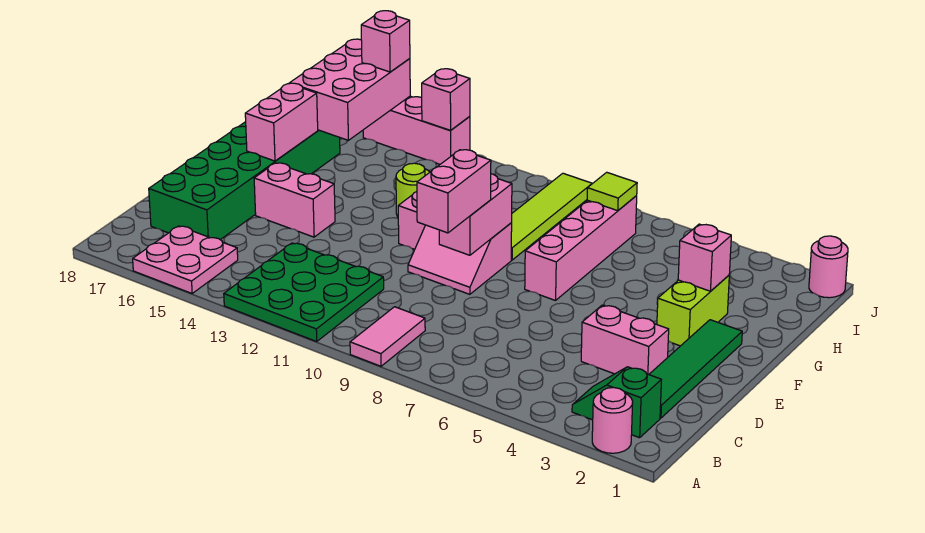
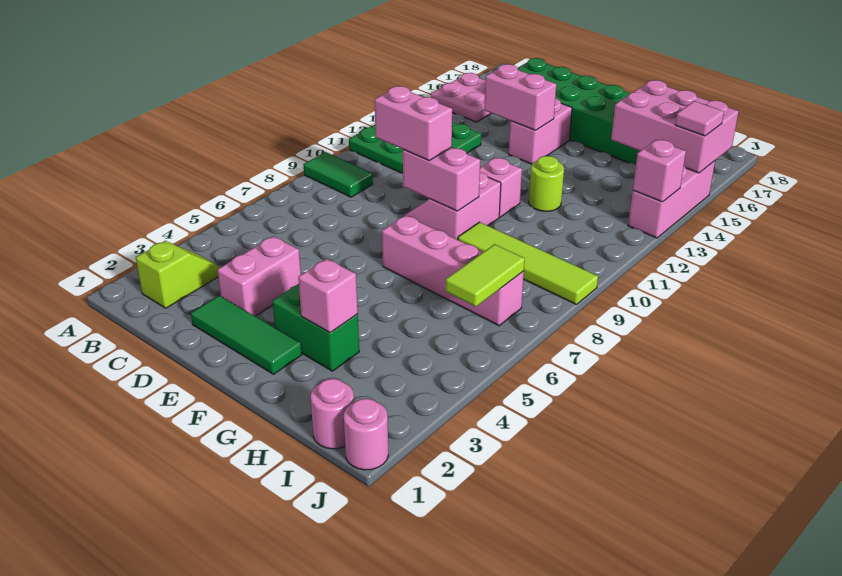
pink round brick A2 level 1 -> pink round brick I1 level 1
pink tile A9:B9 level 1 -> green tile A9:B9 level 1
green slope B2:B3 level 1 top 2 -> lime slope B2:B3 level 1 top 2
green tile C2:F2 level 1 -> green tile D2:F2 level 1
lime brick F3:G3 level 1 -> green brick F3:G3 level 1
pink brick F16:G16 level 2 -> pink brick D14:E14 level 2
lime tile I7 level 2 -> lime tile I6:I7 level 2
pink brick J15 level 3 -> pink tile J15 level 3

